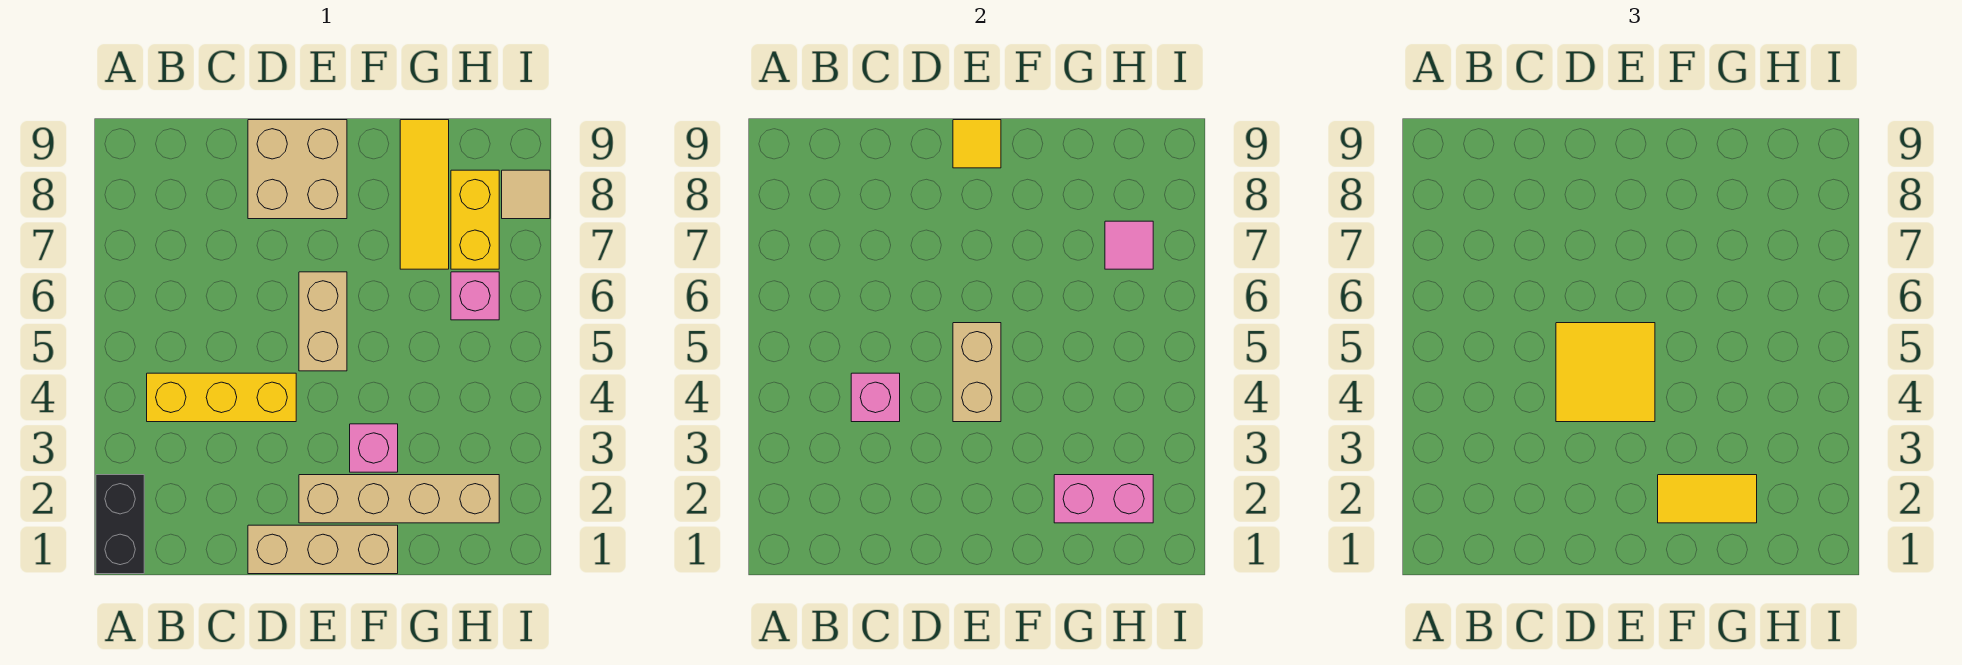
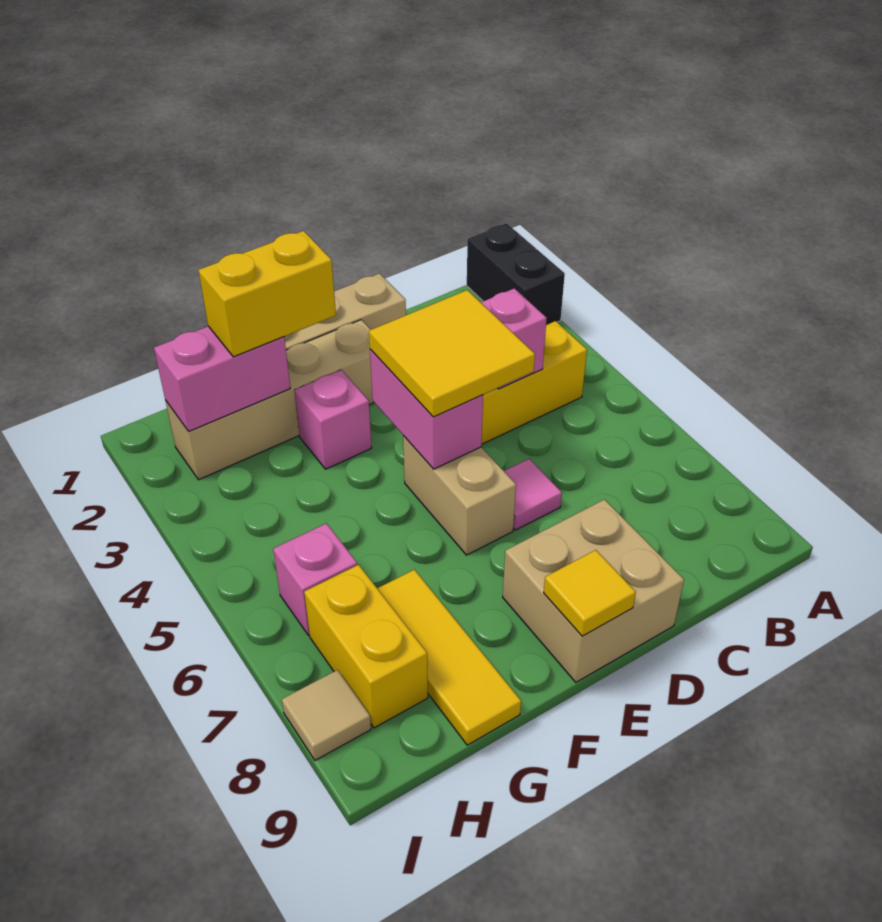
tan brick E4:E5 level 2 -> pink brick E4:E5 level 2
yellow tile F2:G2 level 3 -> yellow brick F2:G2 level 3
pink tile H7 level 2 -> pink tile D6 level 1

